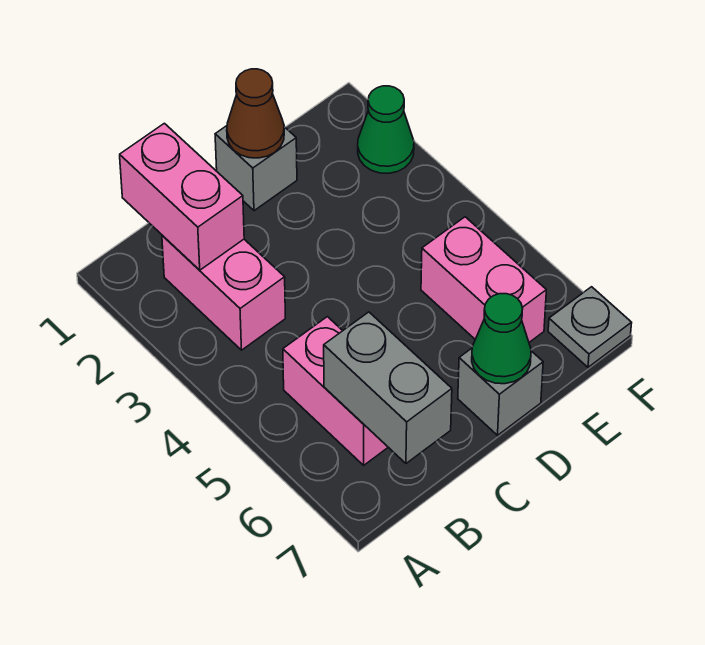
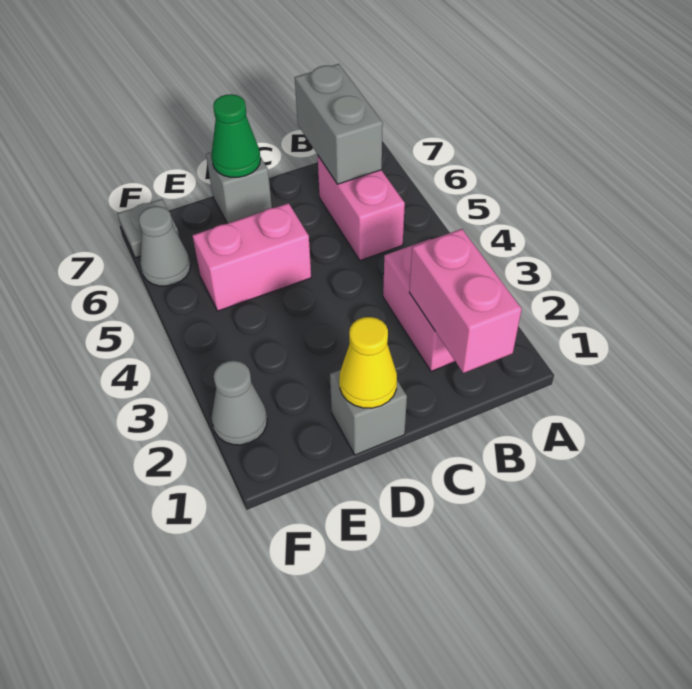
brown cone D1 level 2 -> yellow cone D1 level 2
pink brick E5:E6 level 1 -> pink brick D5:E5 level 1
green cone F2 level 1 -> grey cone F2 level 1
none -> grey cone F6 level 1

